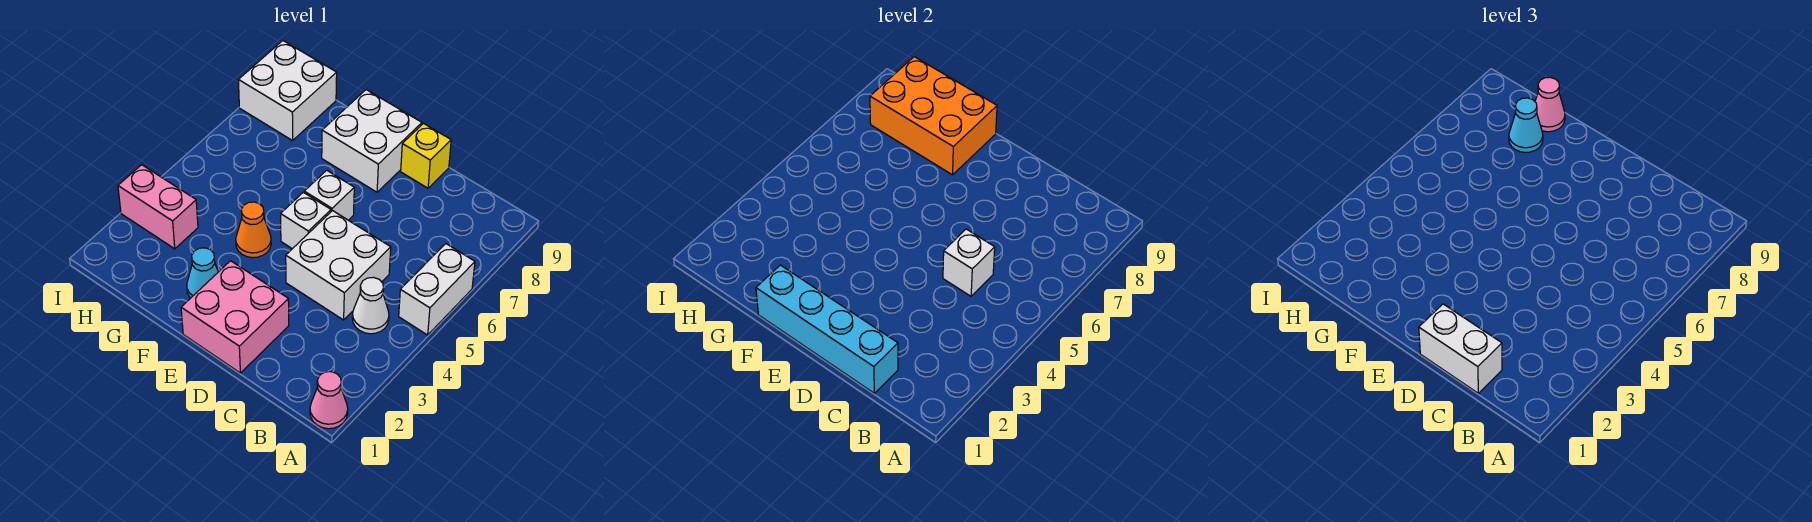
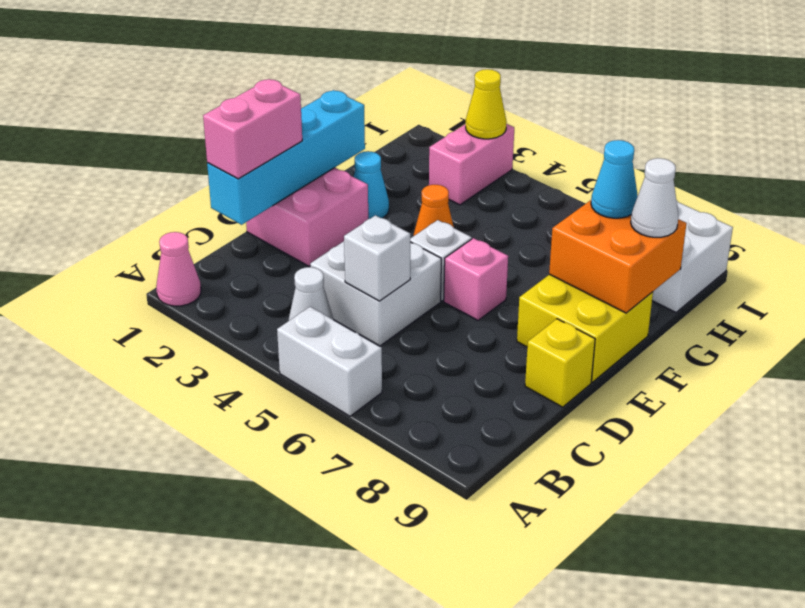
white brick C1:D1 level 3 -> pink brick C1:D1 level 3
white brick E6 level 1 -> pink brick E6 level 1
white brick E8:F9 level 1 -> yellow brick E8:F9 level 1
orange brick F8:H9 level 2 -> orange brick F8:G9 level 2
pink cone G9 level 3 -> white cone G9 level 3
none -> yellow cone I3 level 2

